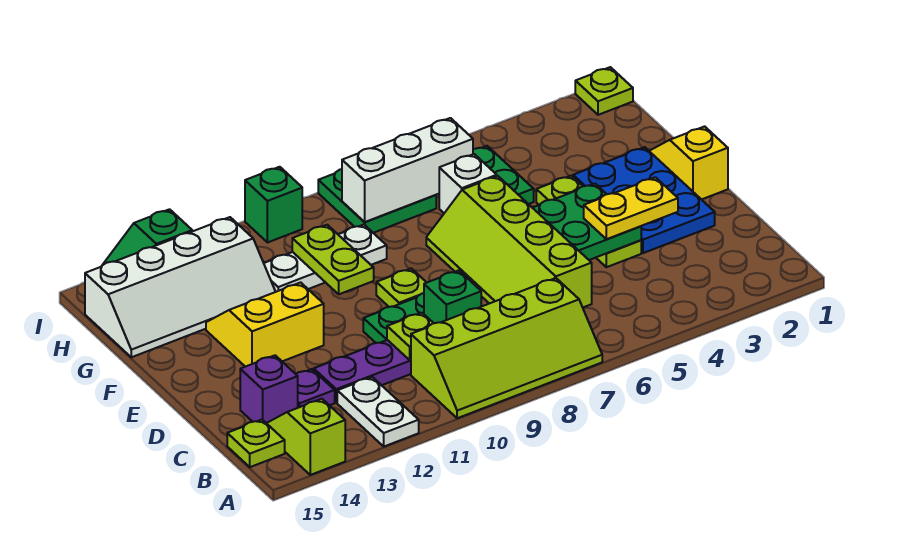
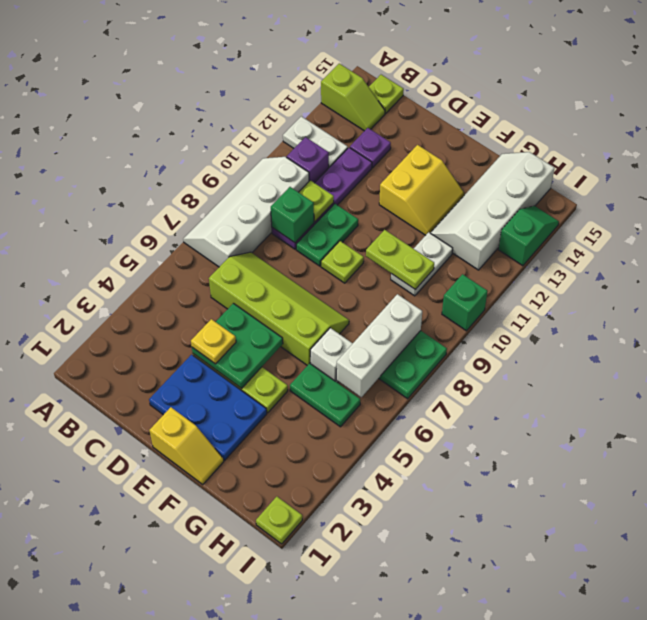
lime slope A7:B10 level 1 top B -> white slope A7:B10 level 1 top B
purple brick C14 level 1 -> purple brick B11 level 1
yellow plate D3:D4 level 3 -> yellow plate D4 level 3
white plate G9:G11 level 1 -> white plate G10:G11 level 1

